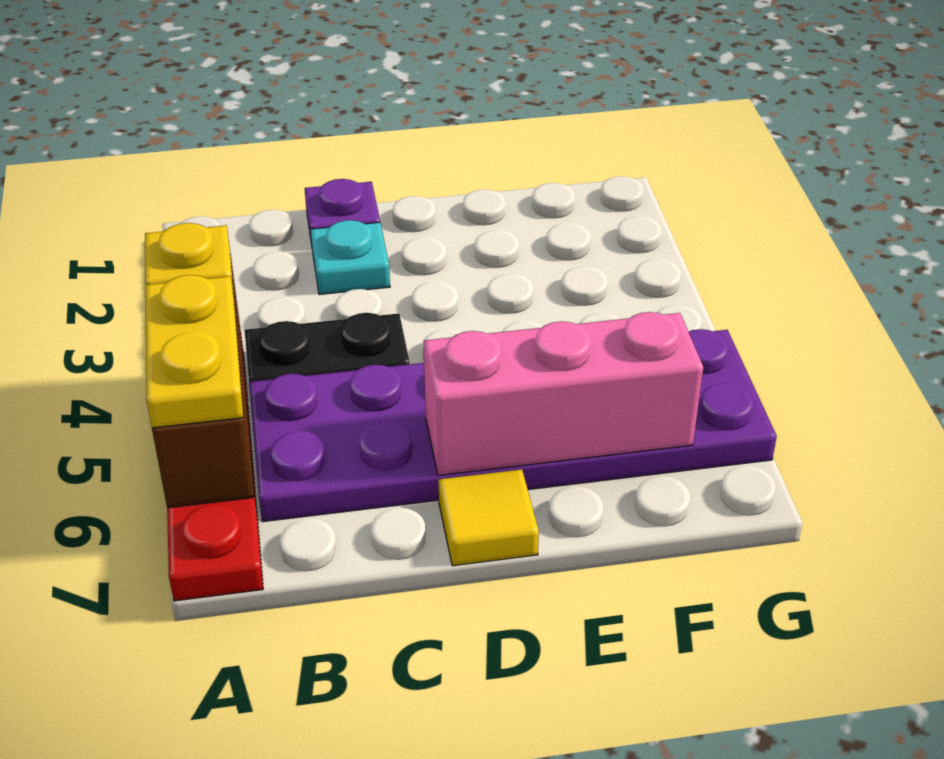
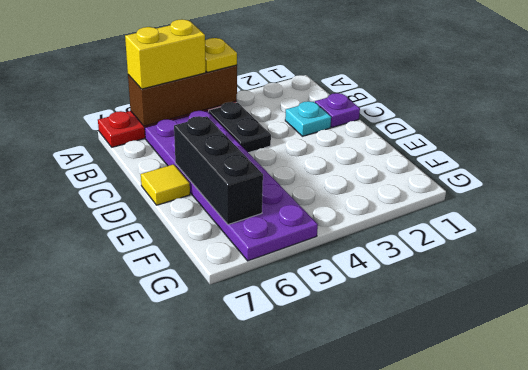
yellow plate A5:A6 level 3 -> yellow brick A5:A6 level 3
pink brick D6:F6 level 2 -> black brick D6:F6 level 2

